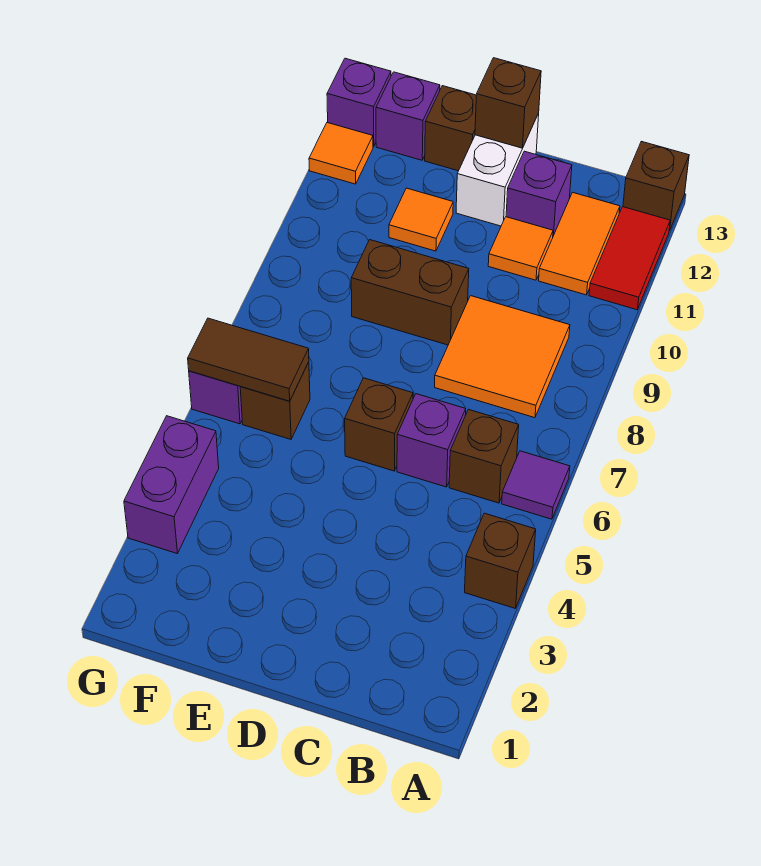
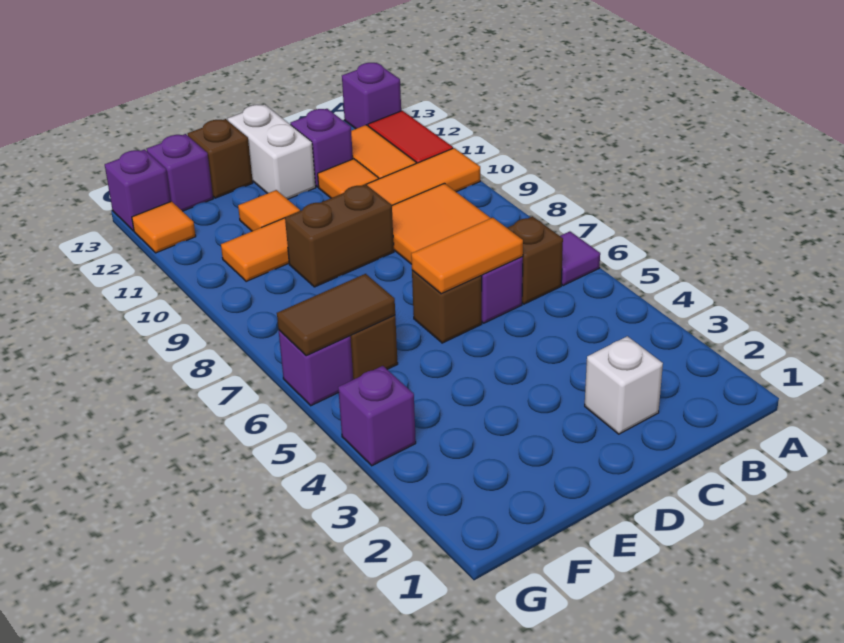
brown brick A4 level 1 -> none
none -> orange tile A10:F10 level 1
brown brick A13 level 1 -> purple brick A13 level 1
none -> white brick C2 level 1
none -> orange tile C6:D6 level 2
brown brick D13 level 2 -> none
purple brick G3:G4 level 1 -> purple brick G4 level 1

